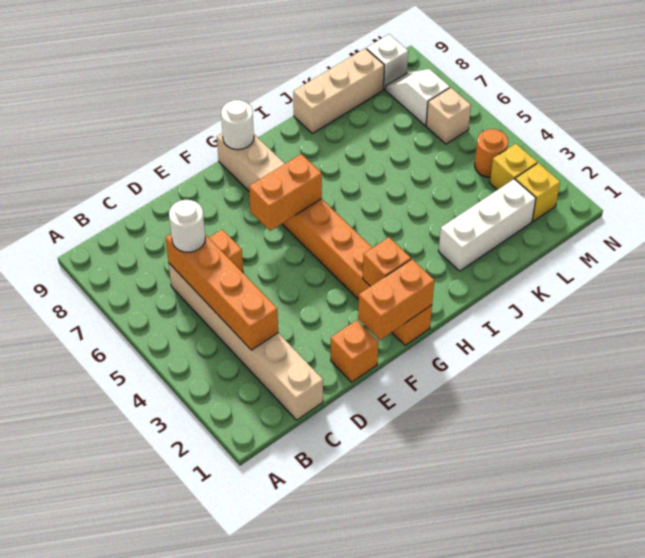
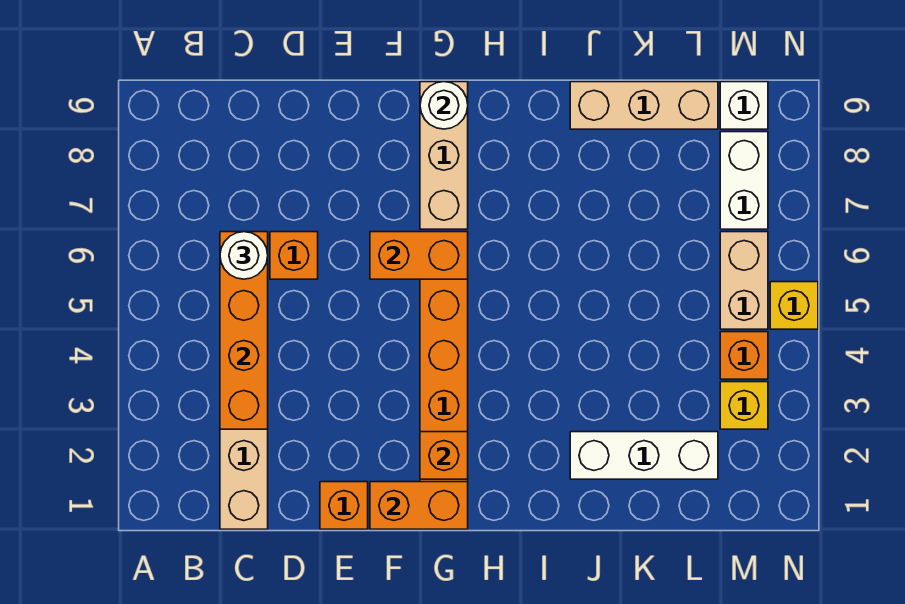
yellow brick M2 level 1 -> yellow brick N5 level 1
orange round brick M4 level 1 -> orange brick M4 level 1
tan brick M6 level 1 -> tan brick M5:M6 level 1
white slope M7:M8 level 1 top 7 -> white brick M7:M8 level 1

